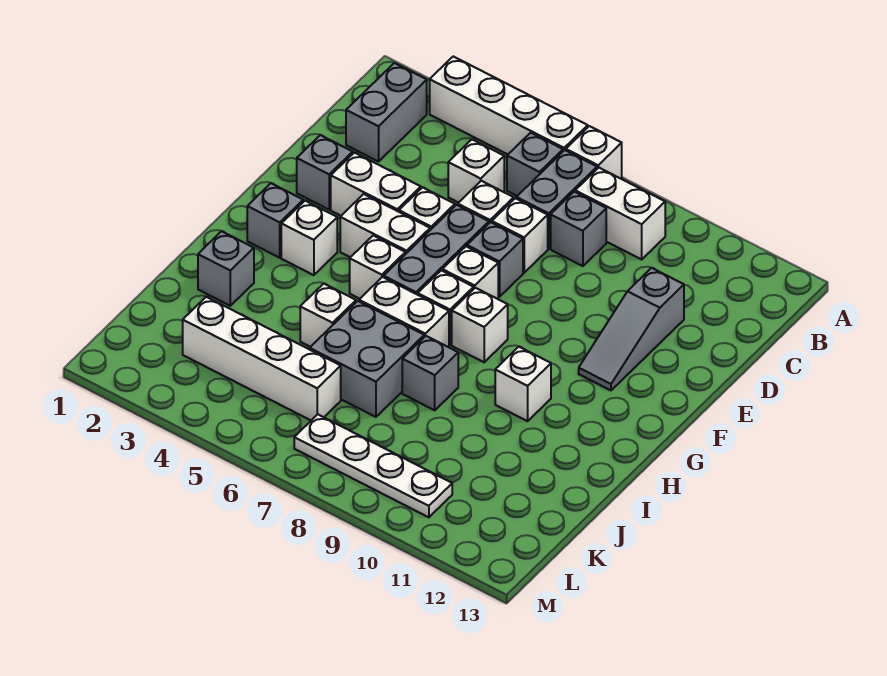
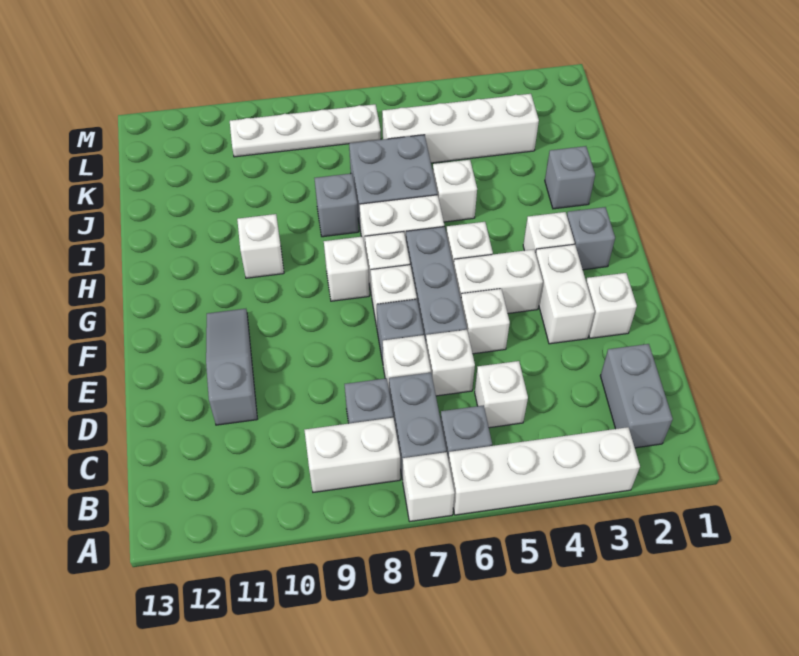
grey brick E2 level 1 -> white brick E2 level 1
white brick E3:E4 level 1 -> white brick E3:F3 level 1

